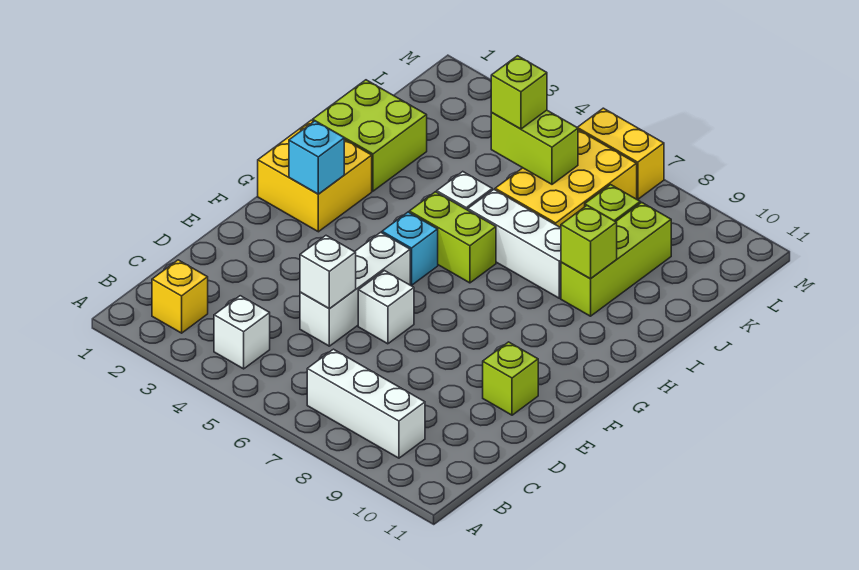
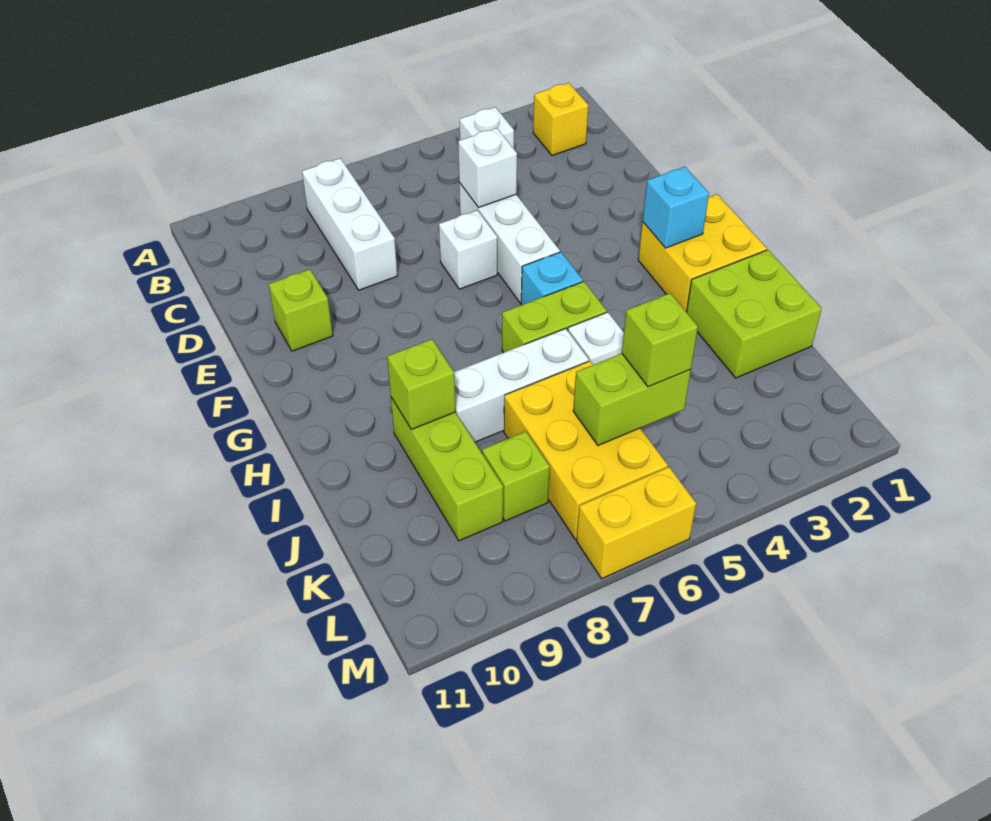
white brick B7:B9 level 1 -> white brick B8:D8 level 1

